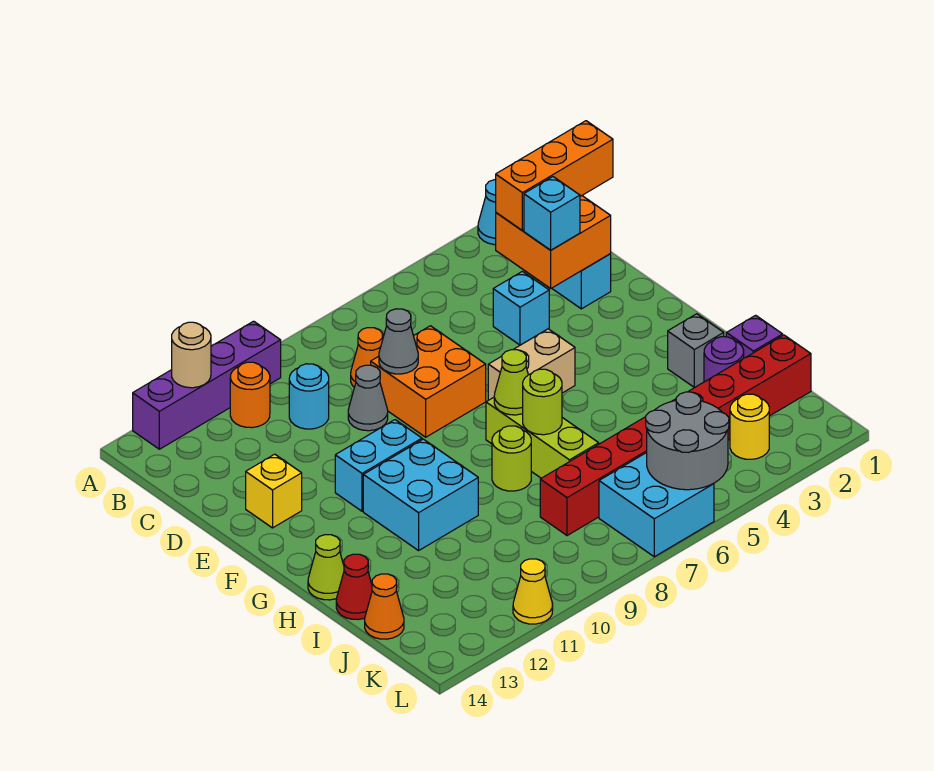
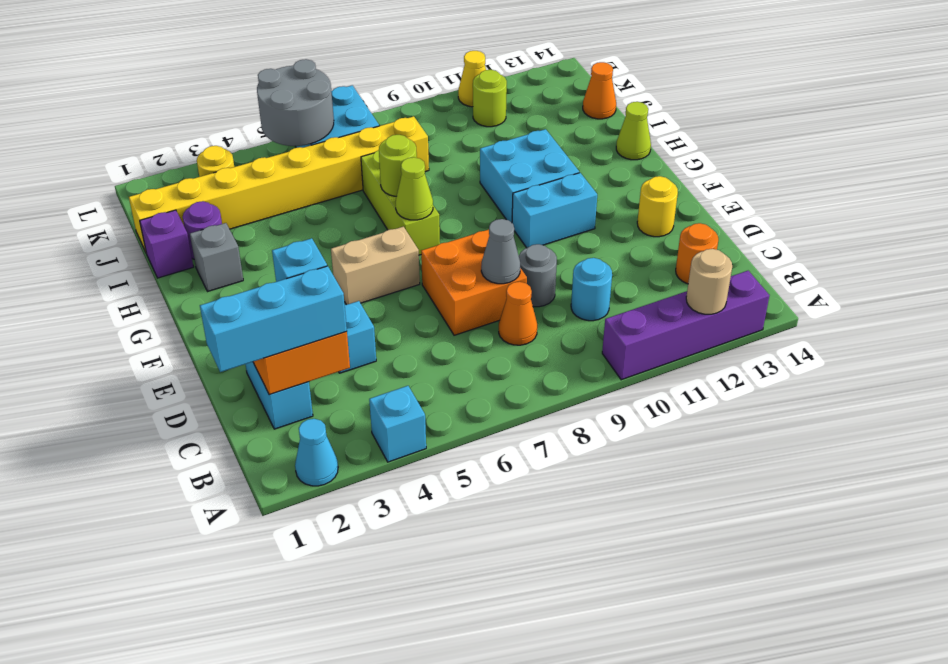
none -> cyan brick A4 level 1
orange round brick B11 level 1 -> orange round brick C13 level 1
orange brick C1:C3 level 3 -> cyan brick C1:C3 level 3
grey cone D9 level 1 -> grey round brick D9 level 1
yellow brick E13 level 1 -> yellow round brick E13 level 1
lime round brick H8 level 1 -> lime round brick K11 level 1
red cone I14 level 1 -> none
red brick J1:J8 level 1 -> yellow brick J1:J8 level 1

